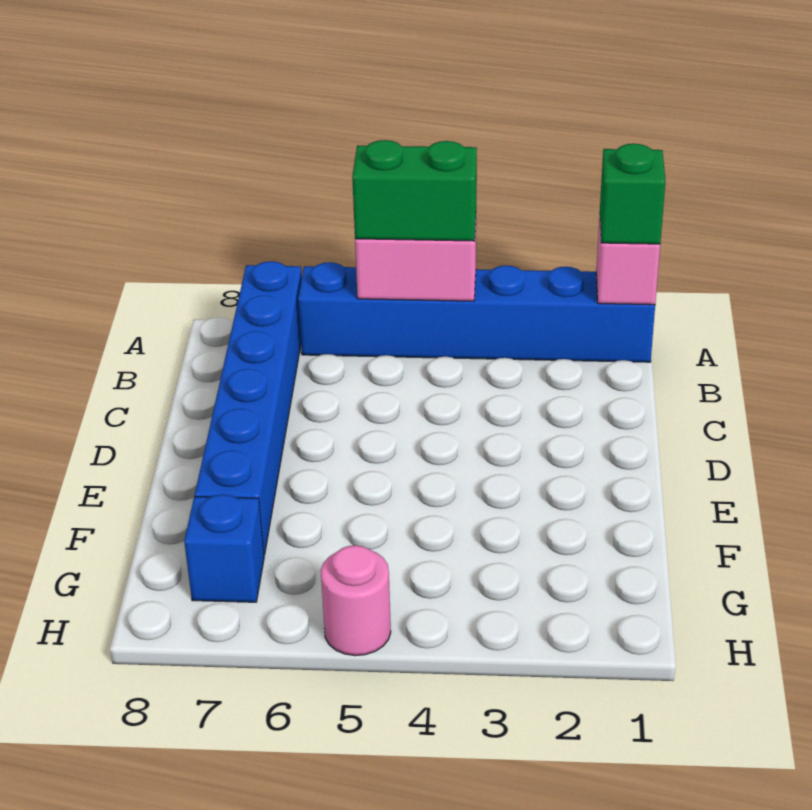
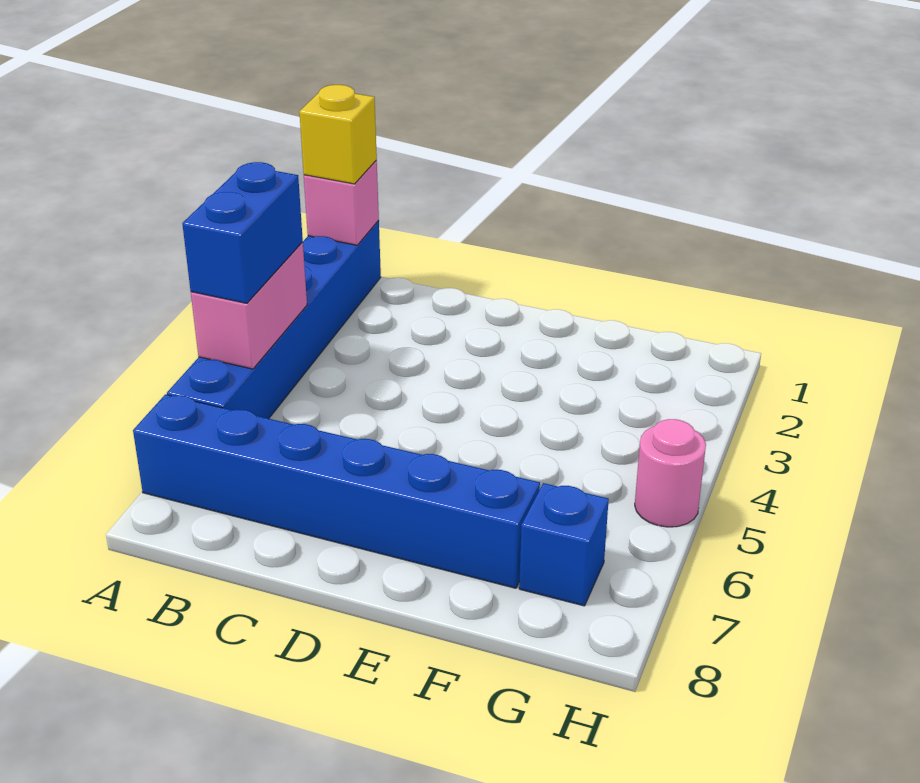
green brick A1 level 3 -> yellow brick A1 level 3
green brick A4:A5 level 3 -> blue brick A4:A5 level 3

